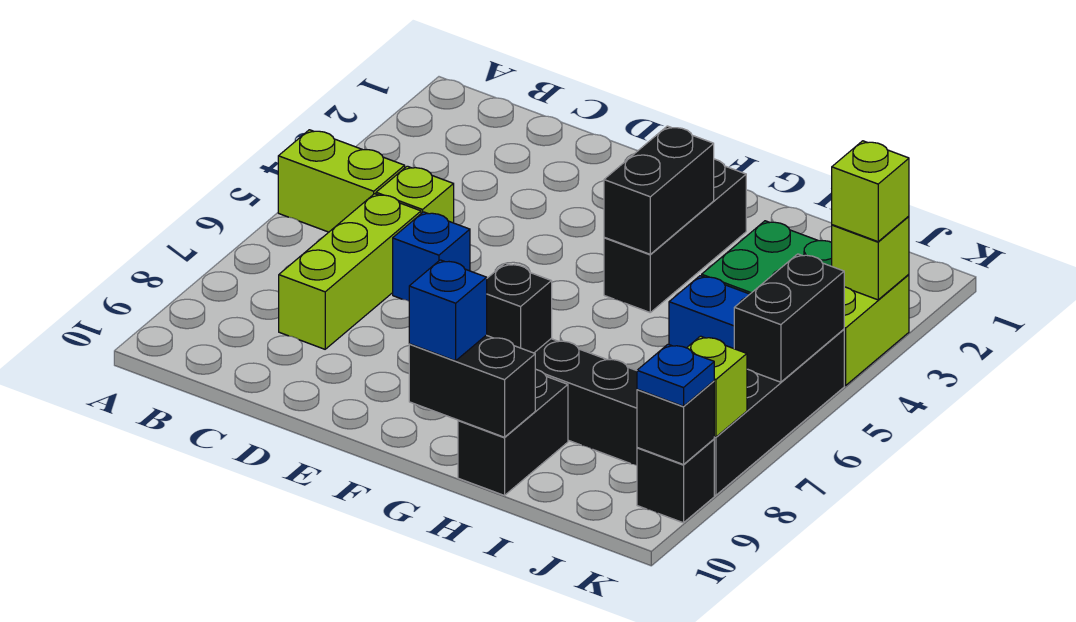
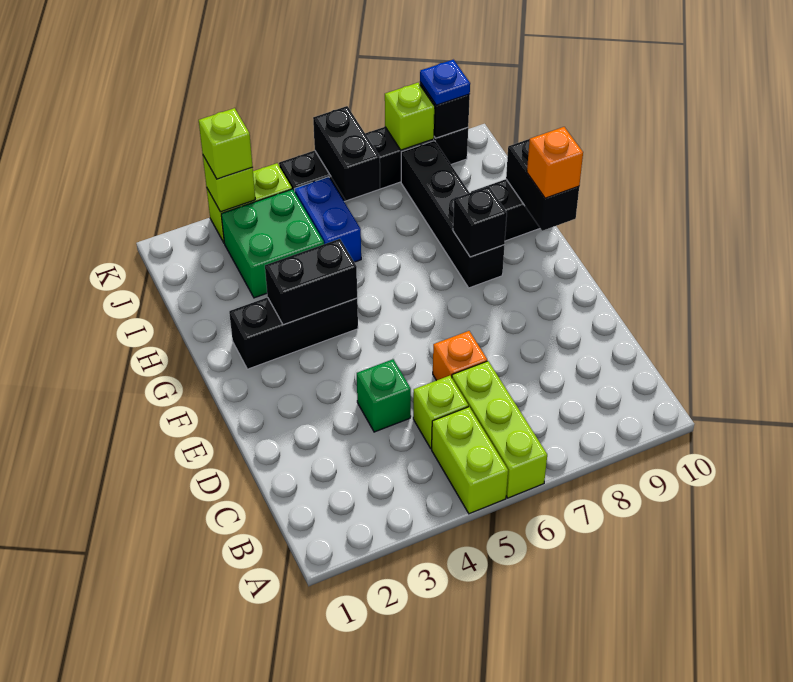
lime brick C6:C8 level 1 -> lime brick A6:C6 level 1
none -> green brick D4 level 1
blue brick D6 level 1 -> orange brick D6 level 1
blue brick G10 level 3 -> orange brick G10 level 3
black brick K5:K6 level 2 -> black brick J6:K6 level 2

